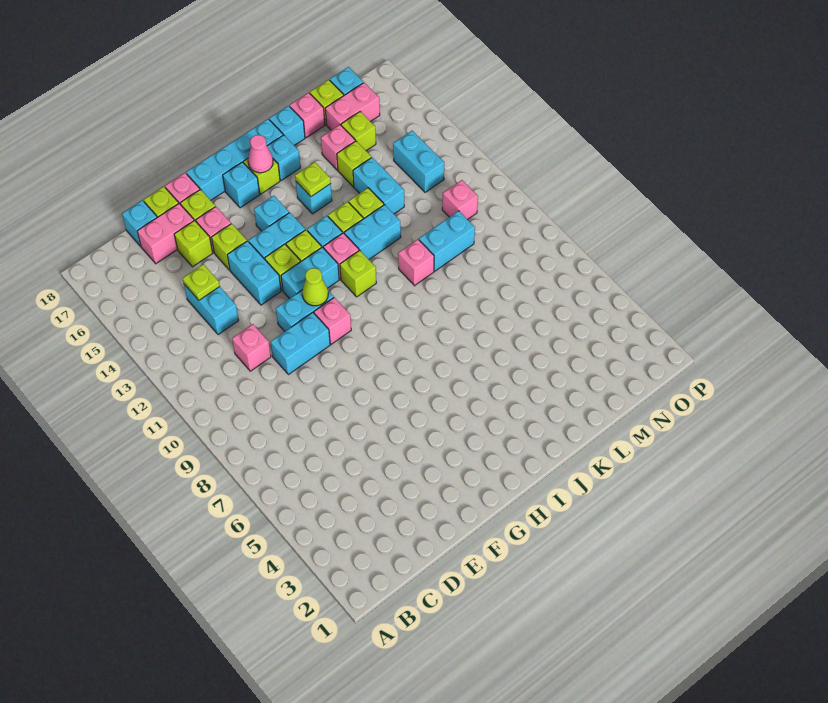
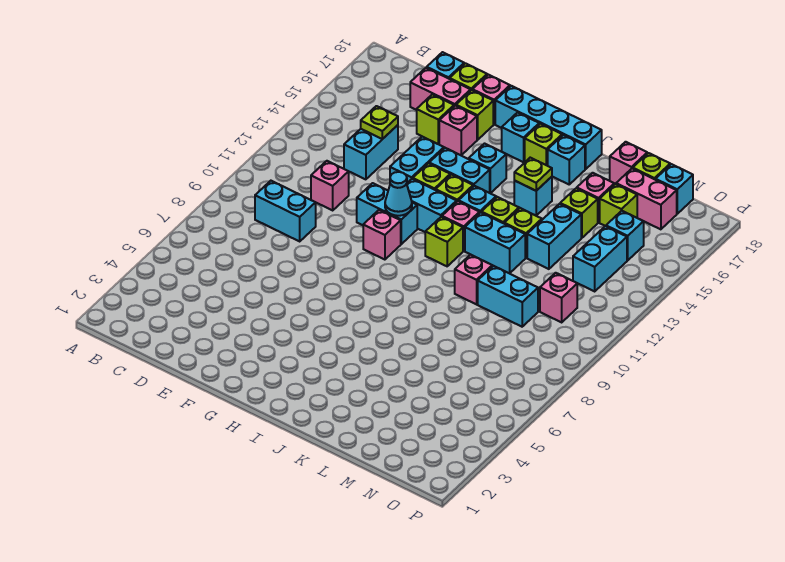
cyan brick E10:F10 level 1 -> cyan brick C9:D9 level 1
lime brick F15 level 1 -> none
lime cone G11 level 2 -> cyan cone G11 level 2
pink cone I17 level 2 -> none
cyan brick K18 level 1 -> cyan brick N15 level 1

